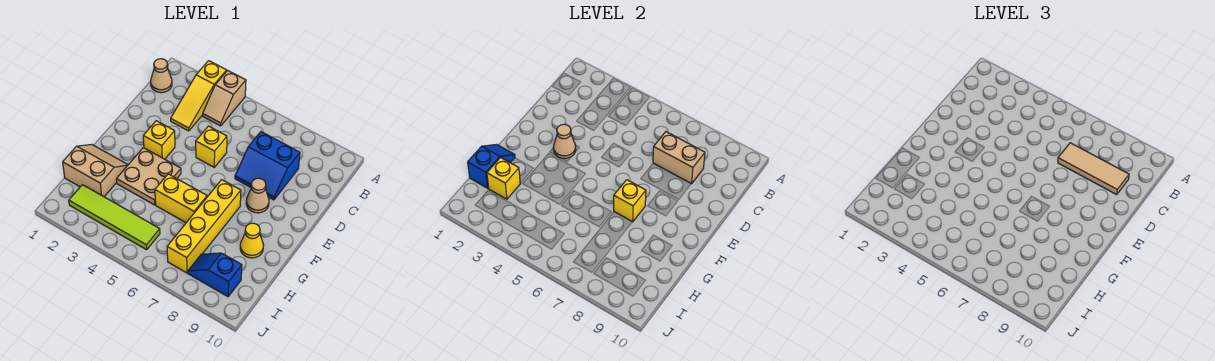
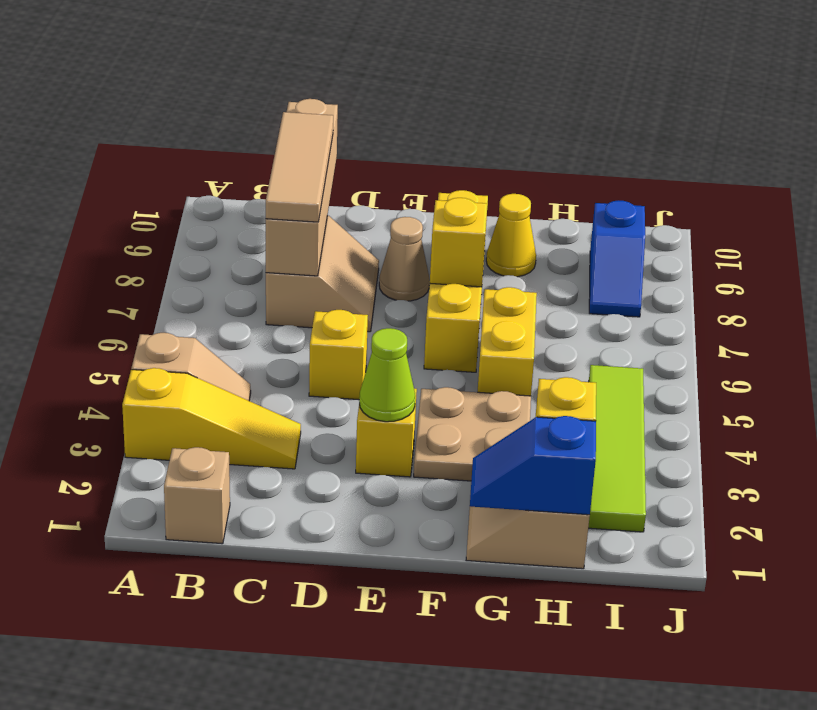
tan cone B1 level 1 -> tan brick B1 level 1
blue slope C7:D8 level 1 top C -> tan slope C7:D8 level 1 top C
tan brick C7:C8 level 2 -> tan brick C7:C10 level 2
tan cone E3 level 2 -> lime cone E3 level 2
yellow brick F7:I7 level 1 -> yellow brick F6:F9 level 1

